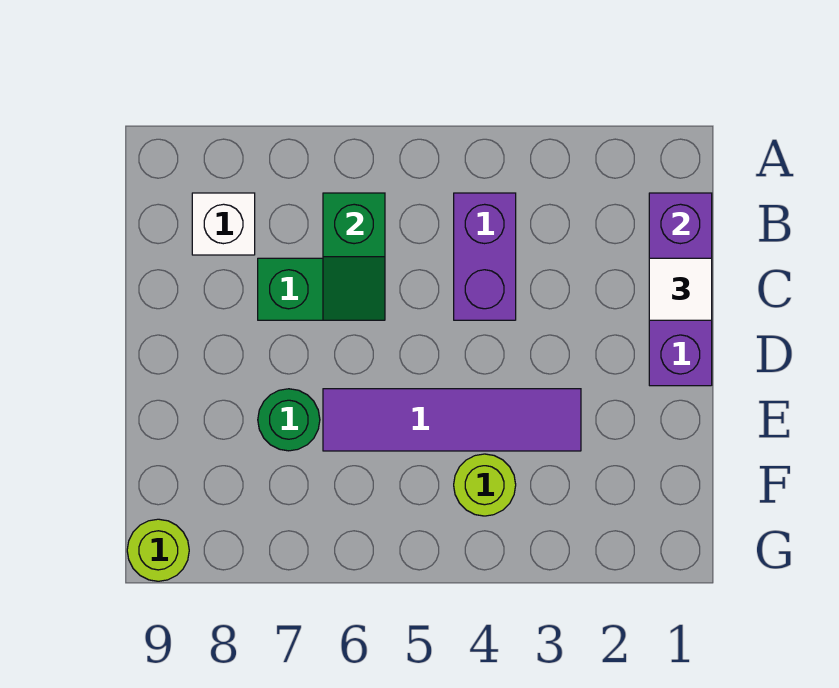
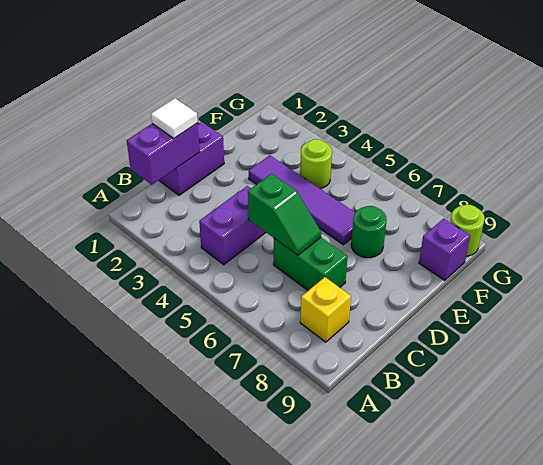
green slope B6:C6 level 2 top B -> green slope C5:C6 level 2 top 5
white brick B8 level 1 -> yellow brick B8 level 1
none -> purple brick F9 level 1

